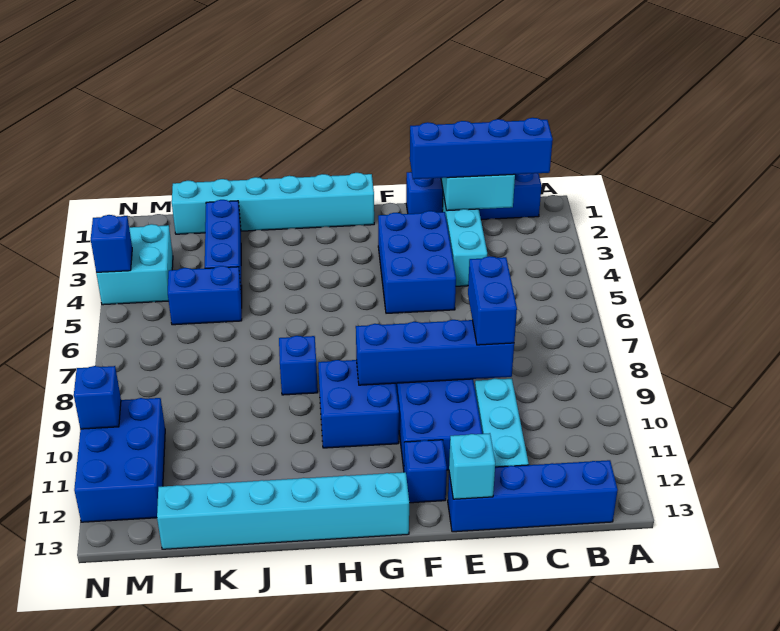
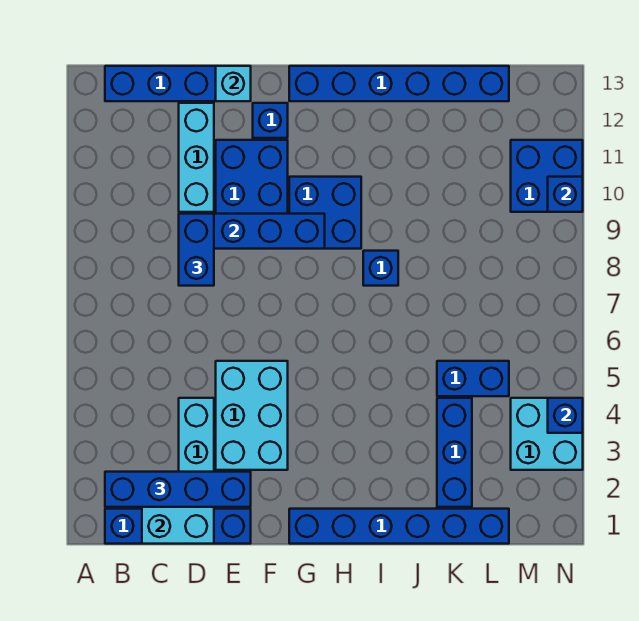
blue brick E3:F5 level 1 -> cyan brick E3:F5 level 1
cyan brick G1:L1 level 1 -> blue brick G1:L1 level 1
cyan brick G13:L13 level 1 -> blue brick G13:L13 level 1
blue brick M10:N12 level 1 -> blue brick M10:N11 level 1

